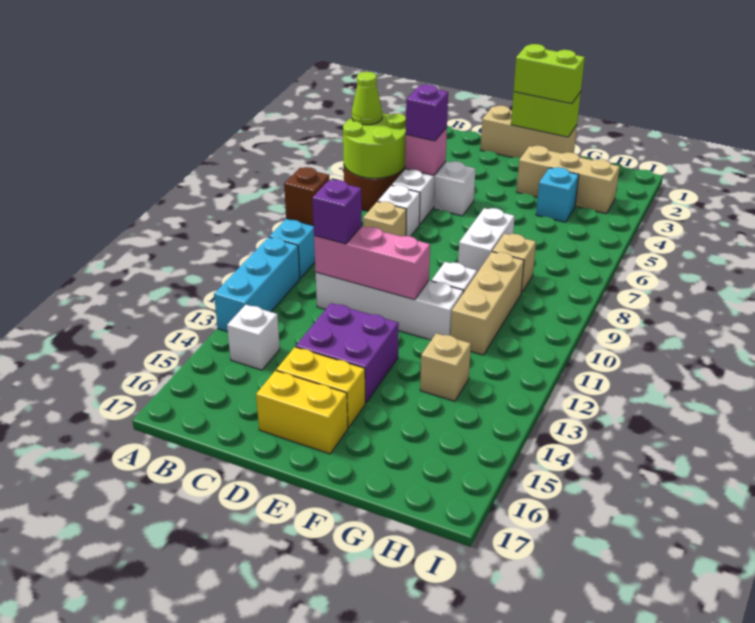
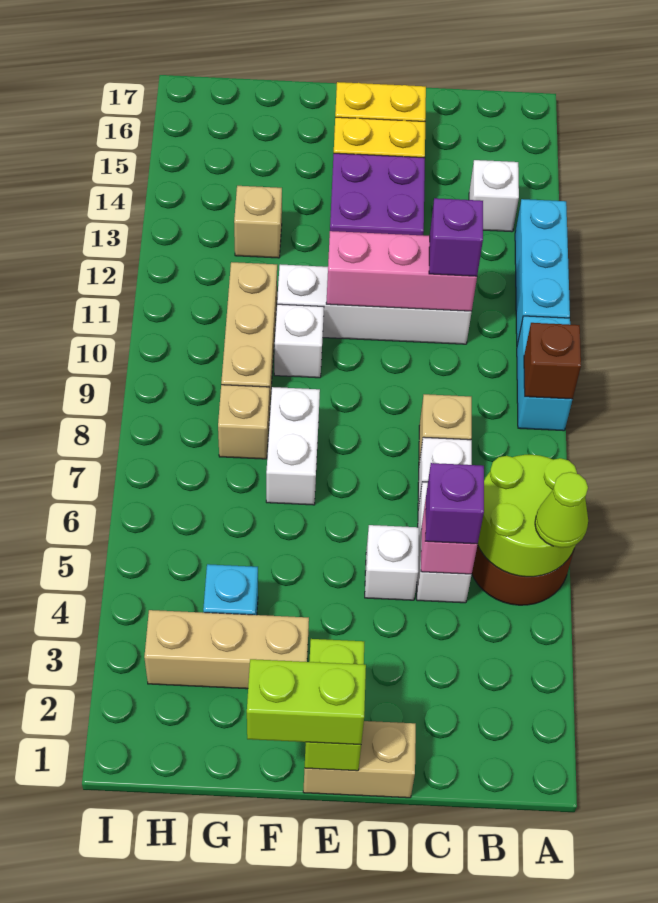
tan brick D1:F1 level 1 -> tan brick D1:E1 level 1
lime brick E1:F1 level 2 -> lime brick E1:E2 level 2

